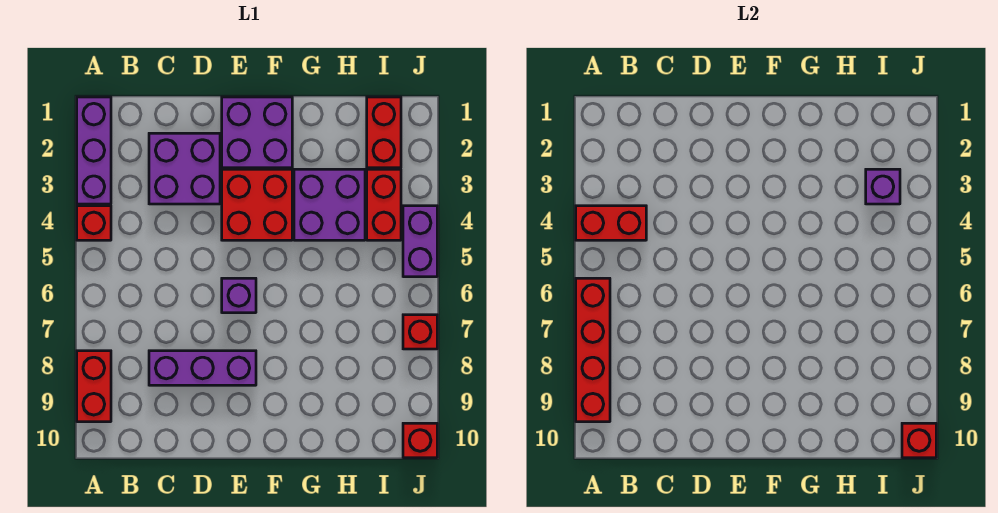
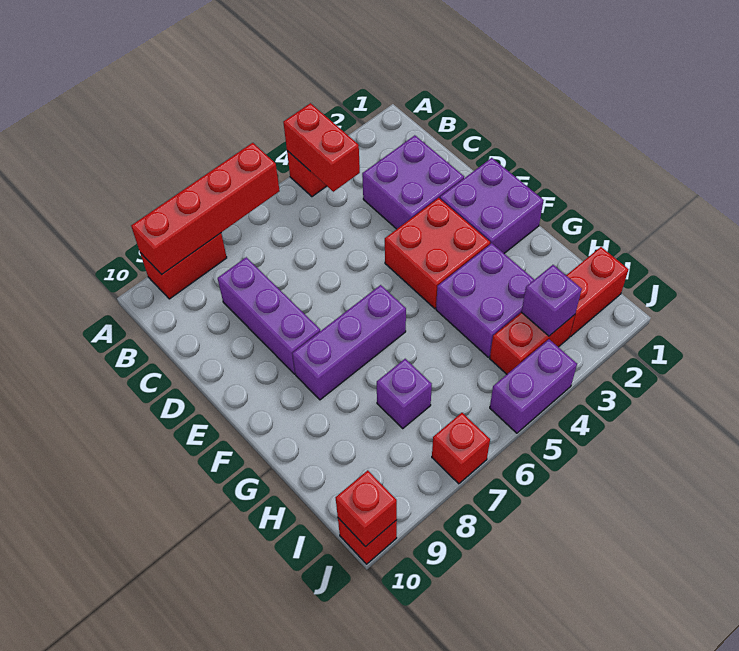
purple brick A1:A3 level 1 -> purple brick F6:F8 level 1
purple brick E6 level 1 -> purple brick H7 level 1

